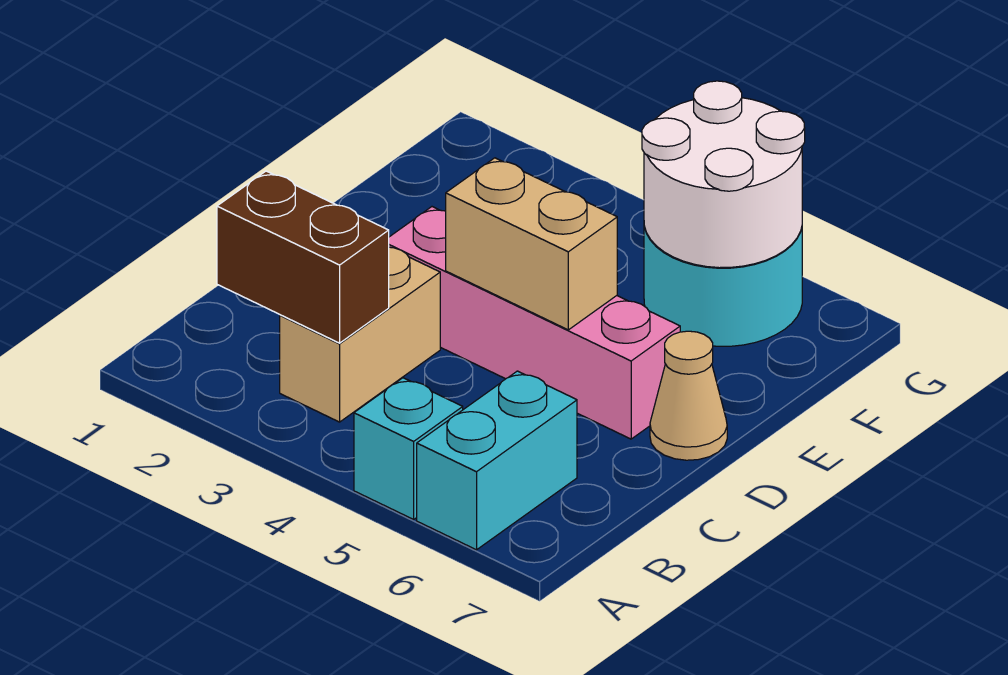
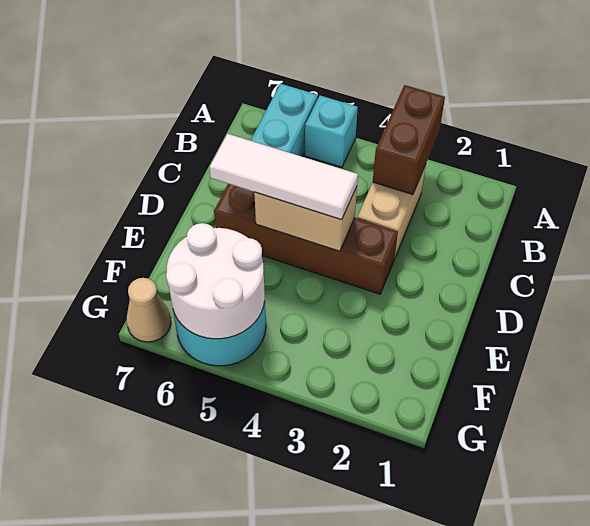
brown brick B2:B3 level 2 -> brown brick A3:B3 level 2
pink brick D3:D6 level 1 -> brown brick D3:D6 level 1
none -> white tile D4:D6 level 3
tan cone D7 level 1 -> tan cone G7 level 1

